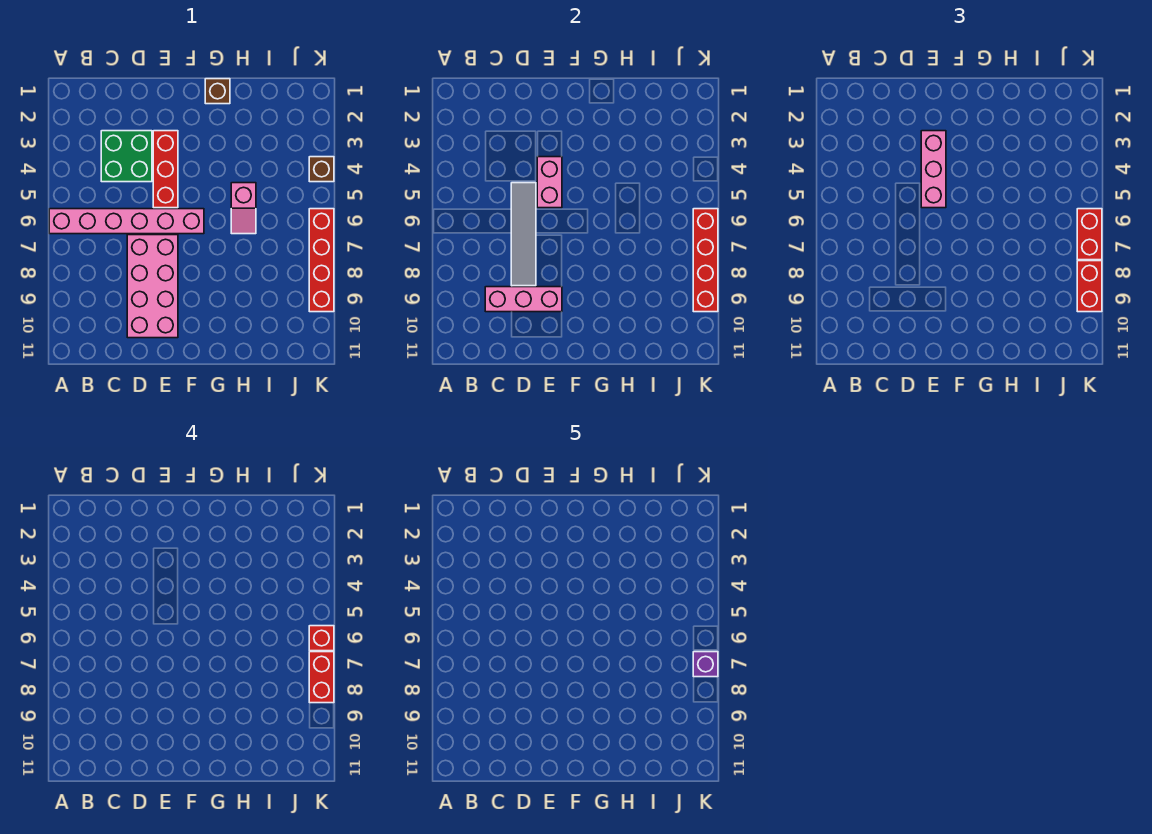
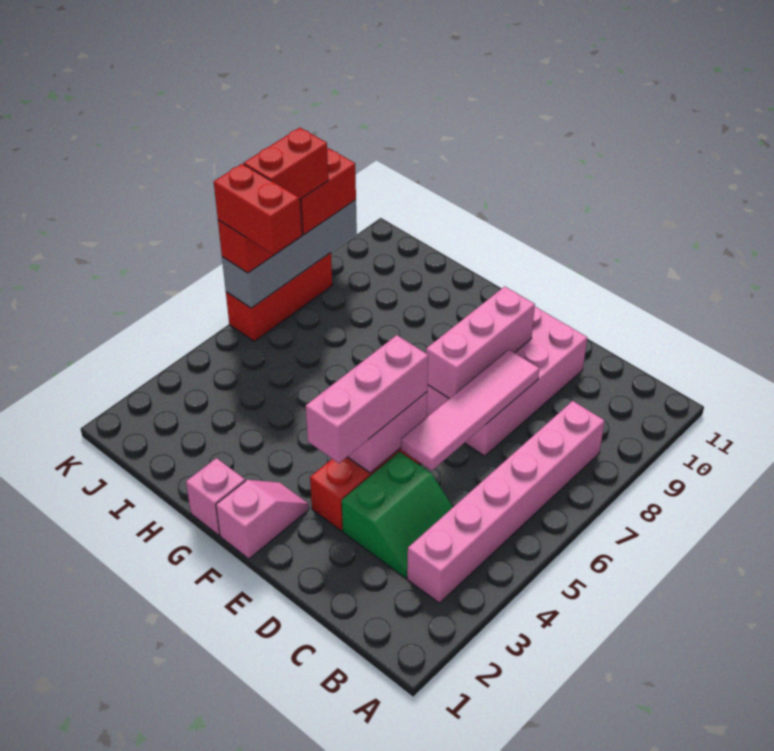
pink brick A6:F6 level 1 -> pink brick B3:B8 level 1
green brick C3:D4 level 1 -> green slope C3:D4 level 1 top D
pink brick C9:E9 level 2 -> pink brick E7:E9 level 2
grey tile D5:D8 level 2 -> pink tile D5:D8 level 2
brown brick G1 level 1 -> pink brick G1 level 1
pink slope H5:H6 level 1 top 5 -> pink slope F1:F2 level 1 top 1
brown brick K4 level 1 -> none
red brick K6:K9 level 1 -> red brick K6:K8 level 1
red brick K6:K9 level 2 -> grey brick K6:K9 level 2
red brick K6 level 4 -> red brick J6:K6 level 4
purple brick K7 level 5 -> none

